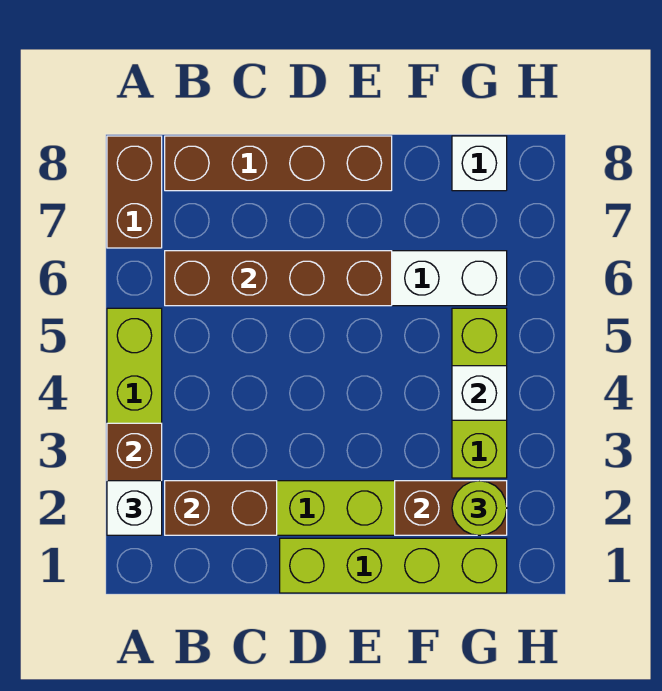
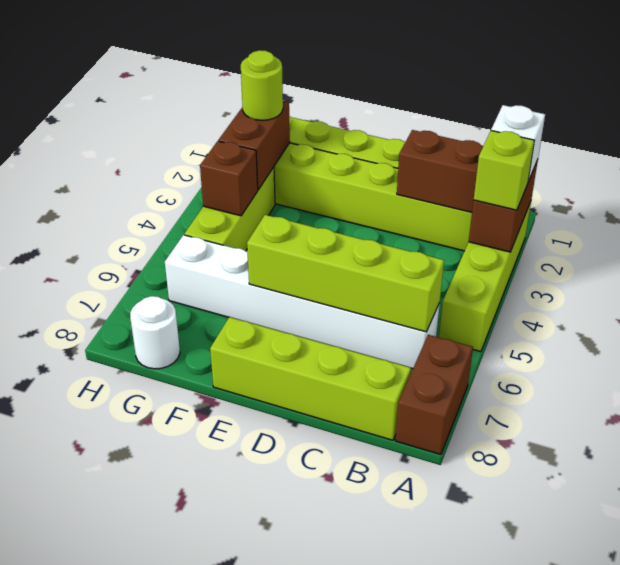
none -> lime brick A3 level 3
brown brick B6:E6 level 2 -> lime brick B6:E6 level 2
brown brick B8:E8 level 1 -> lime brick B8:E8 level 1
brown brick F2:G2 level 2 -> brown brick G2:G3 level 2
white brick G4 level 2 -> brown brick G4 level 2
white brick G8 level 1 -> white round brick G8 level 1

